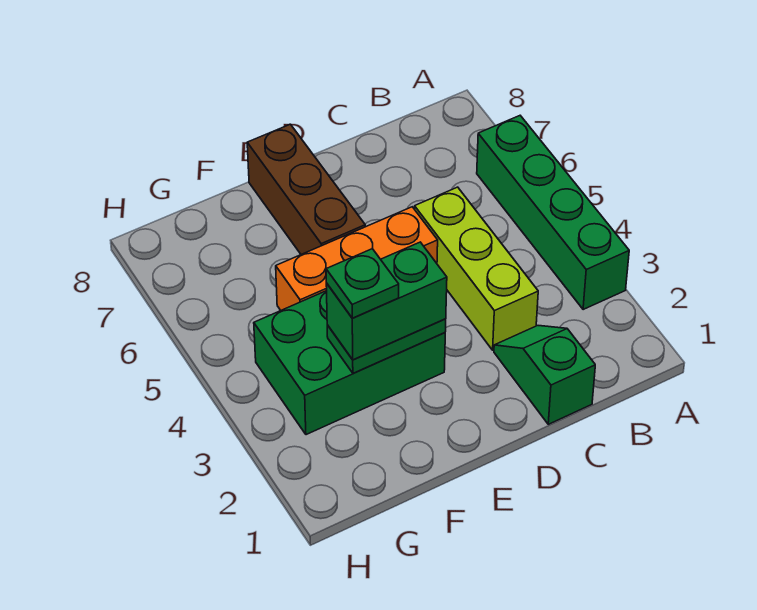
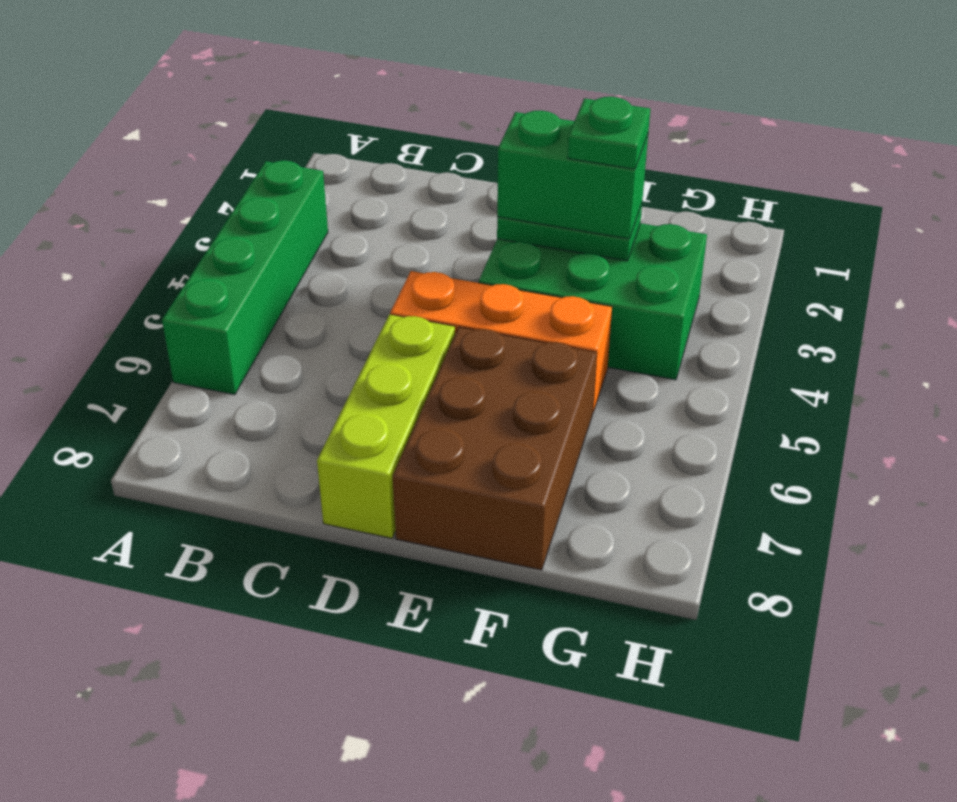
green slope C1:C2 level 1 top 1 -> none
lime brick C3:C5 level 1 -> lime brick D6:D8 level 1
brown brick E6:E8 level 1 -> brown brick E6:F8 level 1

